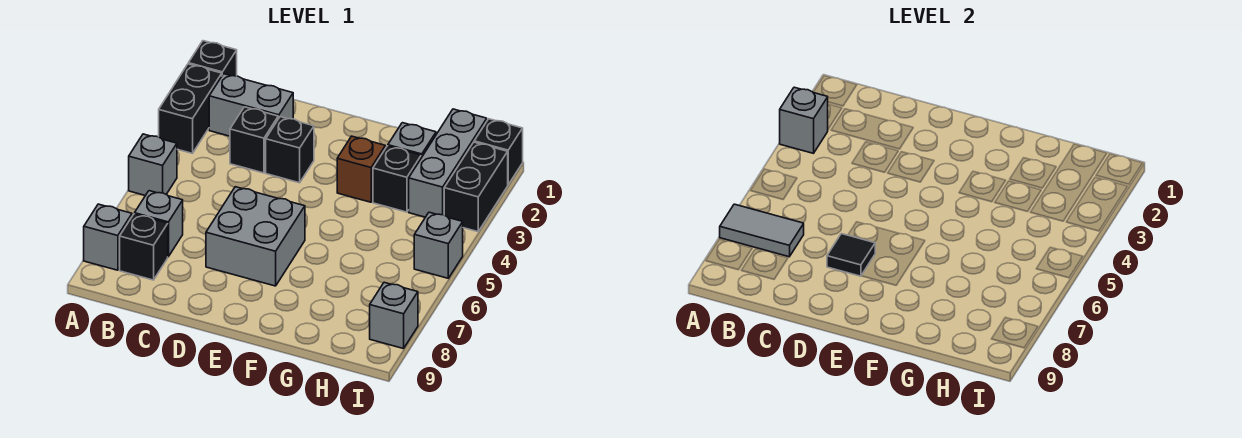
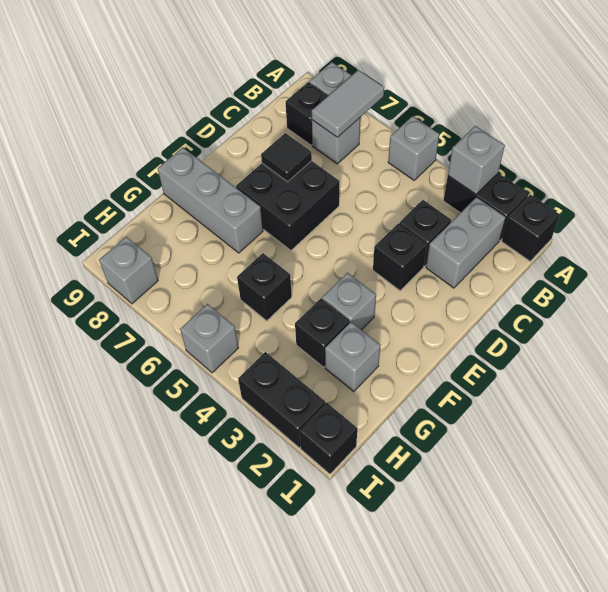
grey brick D6:E7 level 1 -> black brick D6:E7 level 1
brown brick F3 level 1 -> grey brick F3 level 1
none -> black brick G5 level 1
grey brick H1:H3 level 1 -> grey brick F7:F9 level 1

